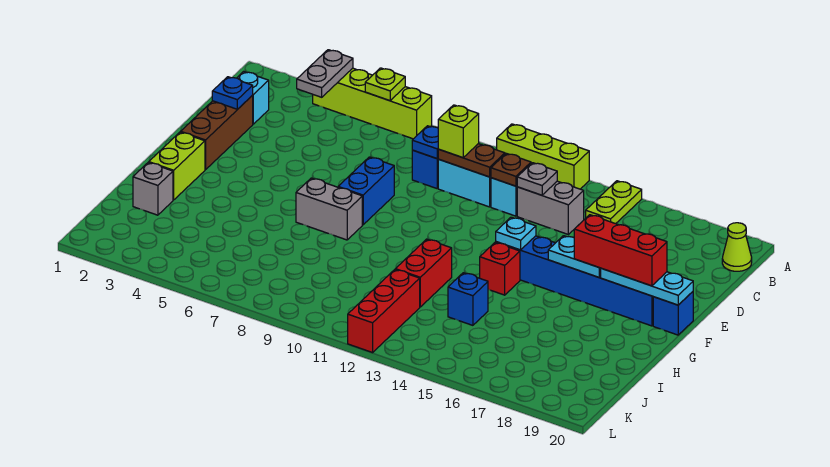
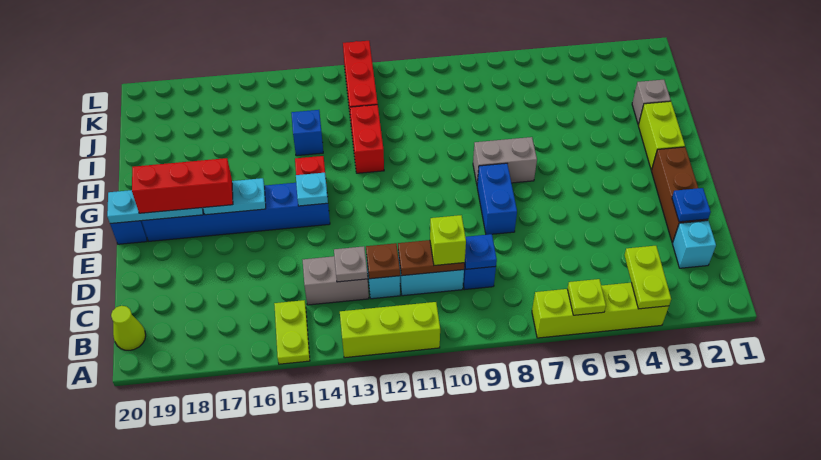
grey plate A4:B4 level 2 -> lime plate A4:B4 level 2

